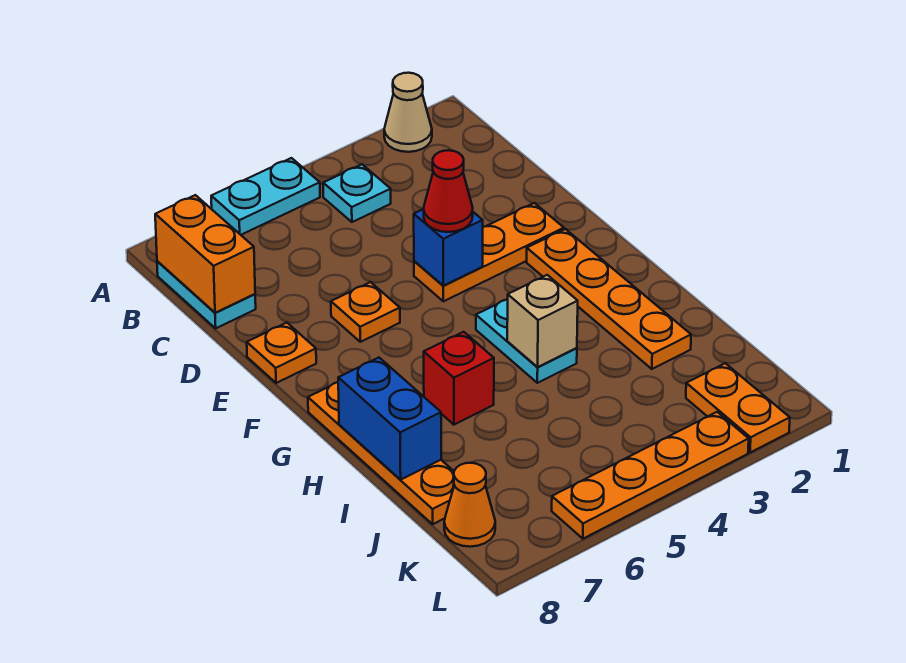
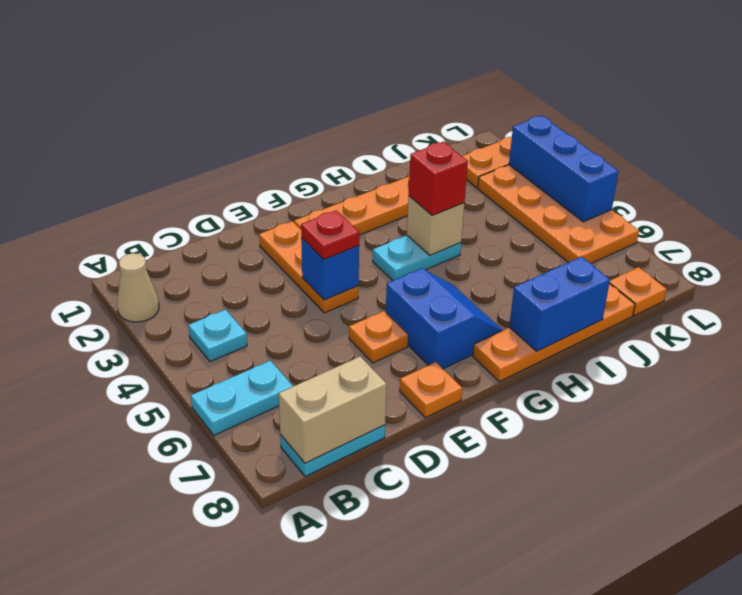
cyan plate A5:A6 level 1 -> cyan plate A6:B6 level 1
orange brick B8:C8 level 2 -> tan brick B8:C8 level 2
red cone E4 level 3 -> red plate E4 level 3
none -> blue slope F6:G7 level 1 top F
red brick H6 level 1 -> red brick H4 level 3
orange cone K8 level 1 -> orange plate K8 level 1
orange plate L3:L6 level 1 -> orange plate K3:L6 level 1
none -> blue brick L3:L5 level 2

